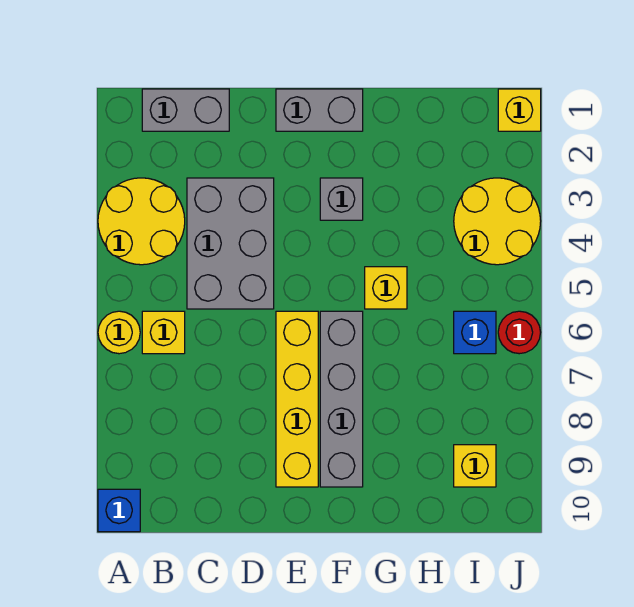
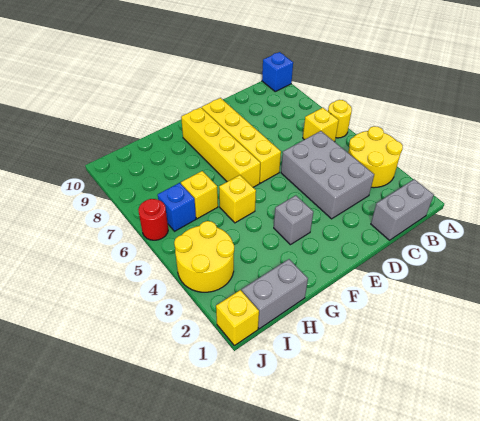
grey brick E1:F1 level 1 -> grey brick H1:I1 level 1
grey brick F6:F9 level 1 -> yellow brick F6:F9 level 1
yellow brick I9 level 1 -> yellow brick H6 level 1

